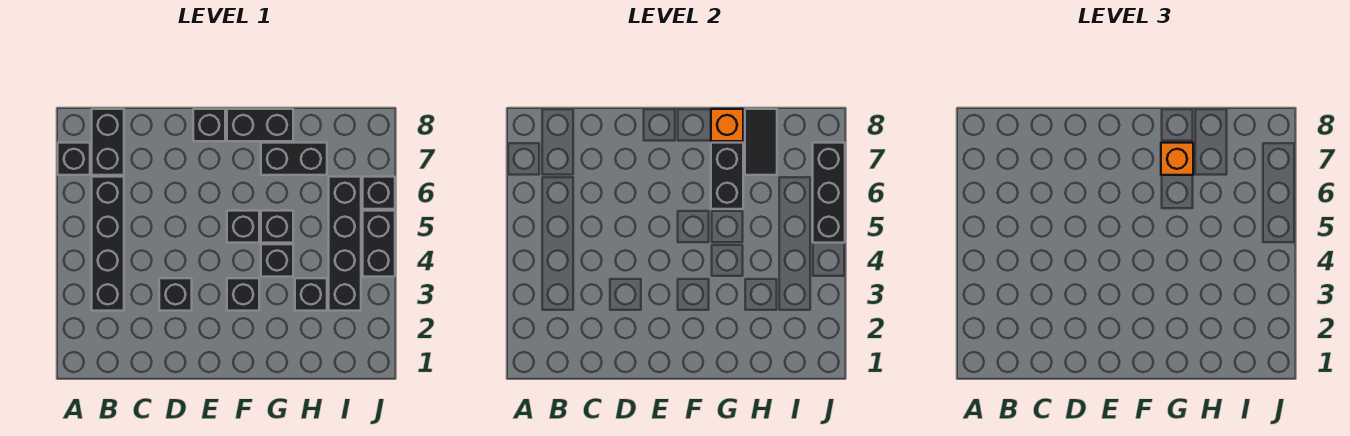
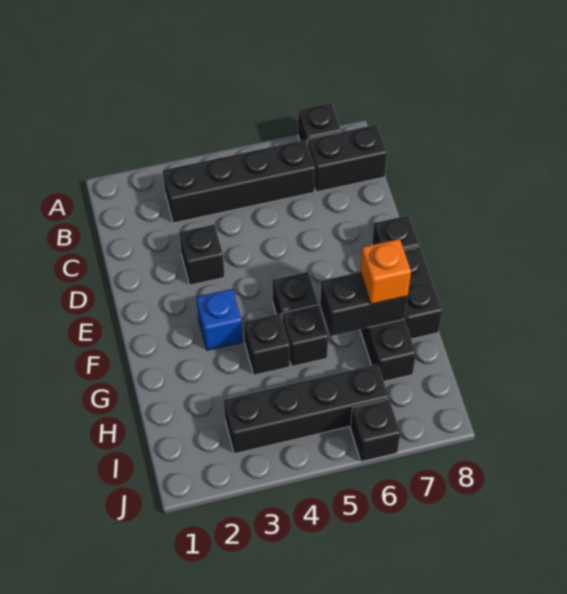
black brick F3 level 1 -> blue brick F3 level 1
orange brick G8 level 2 -> none
black brick H3 level 1 -> none
black tile H7:H8 level 2 -> none
black brick J4:J5 level 1 -> none
black brick J5:J7 level 2 -> none

